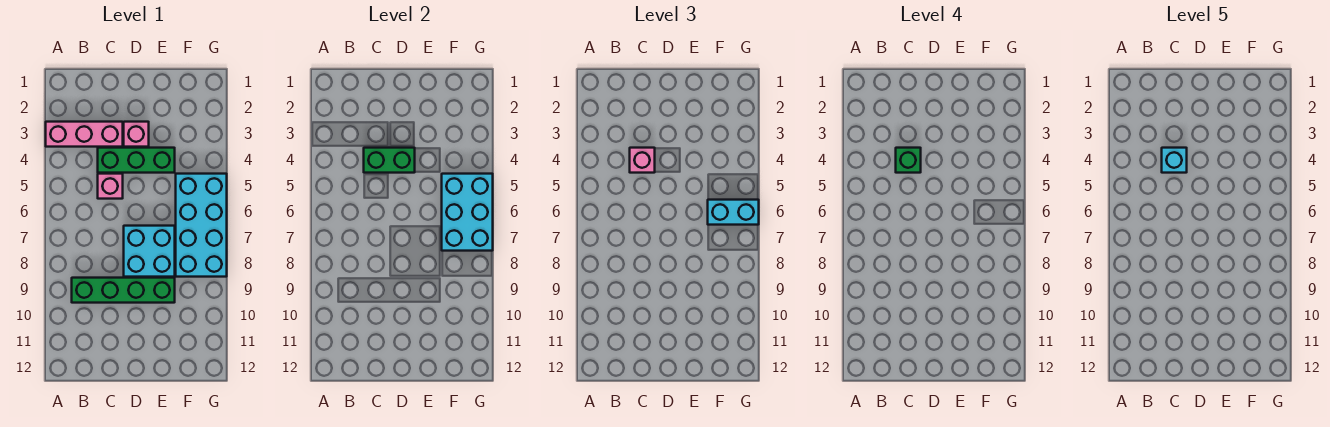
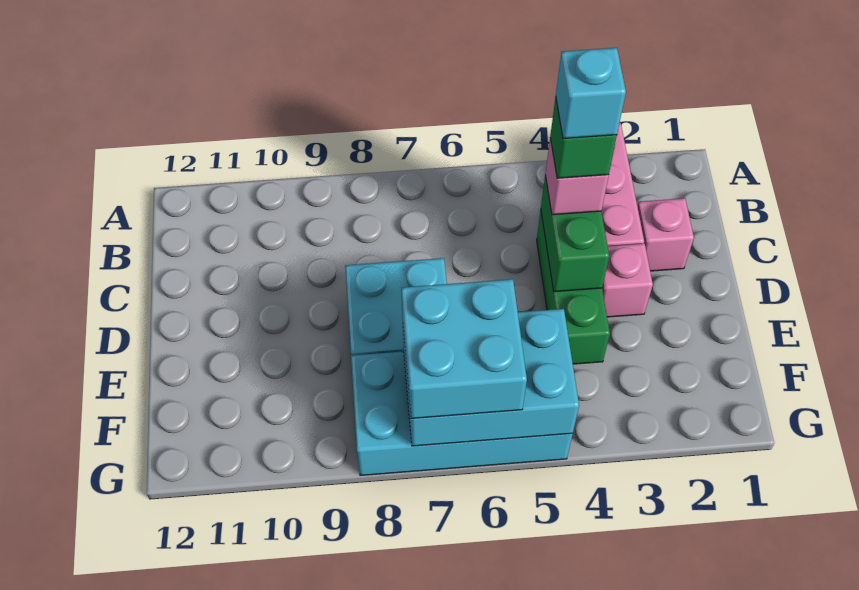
green brick B9:E9 level 1 -> none
pink brick C5 level 1 -> pink brick C2 level 1
cyan brick F6:G6 level 3 -> cyan brick F6:G7 level 3

